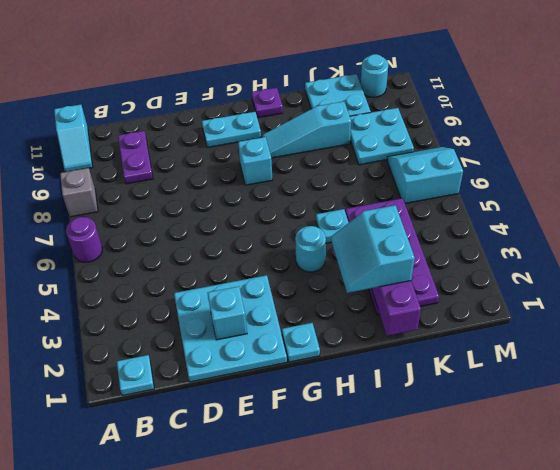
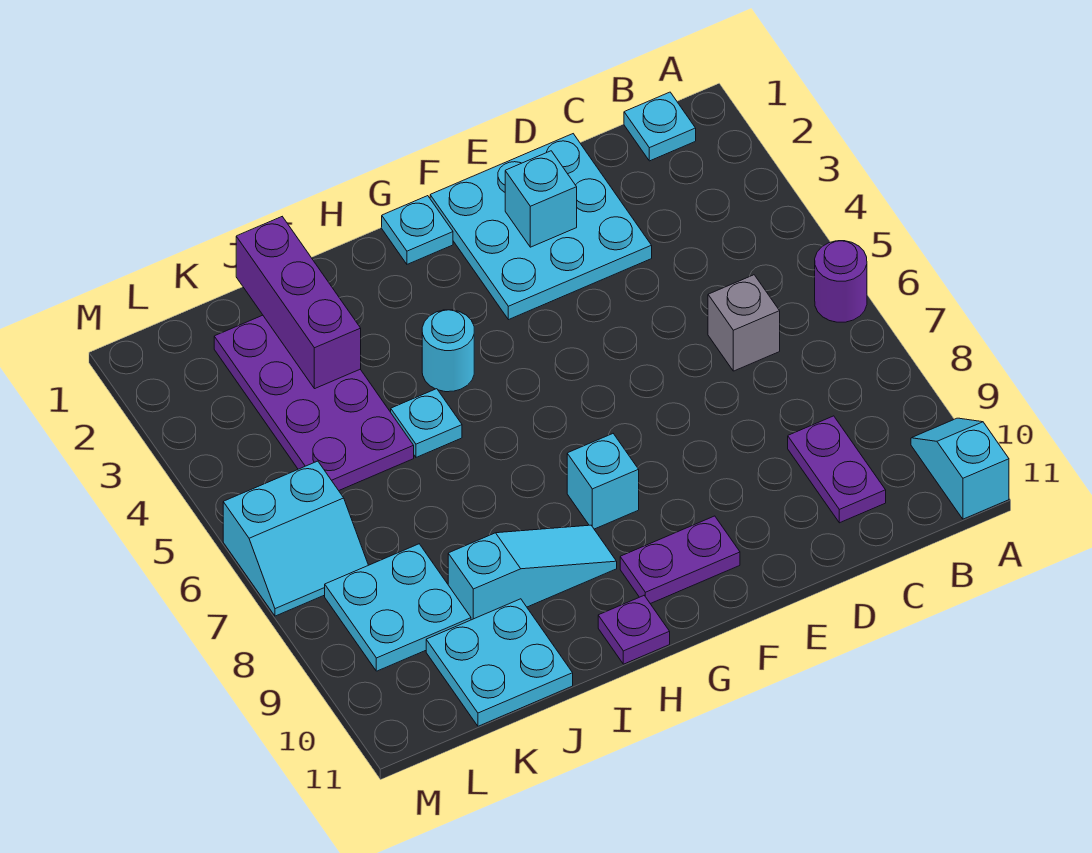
grey brick A8 level 1 -> grey brick C6 level 1
cyan plate F10:G10 level 1 -> purple plate F10:G10 level 1
cyan slope I2:J3 level 3 top J -> none
cyan round brick L11 level 1 -> none

